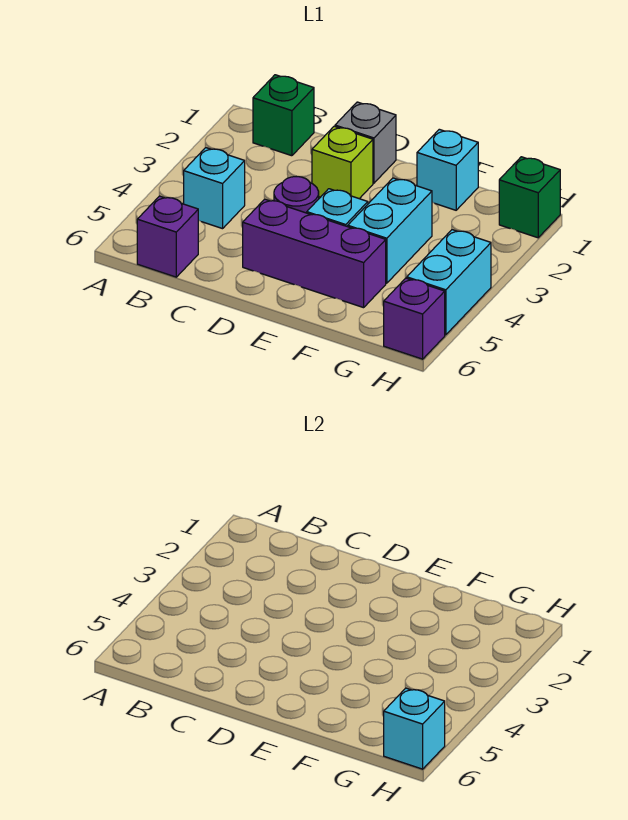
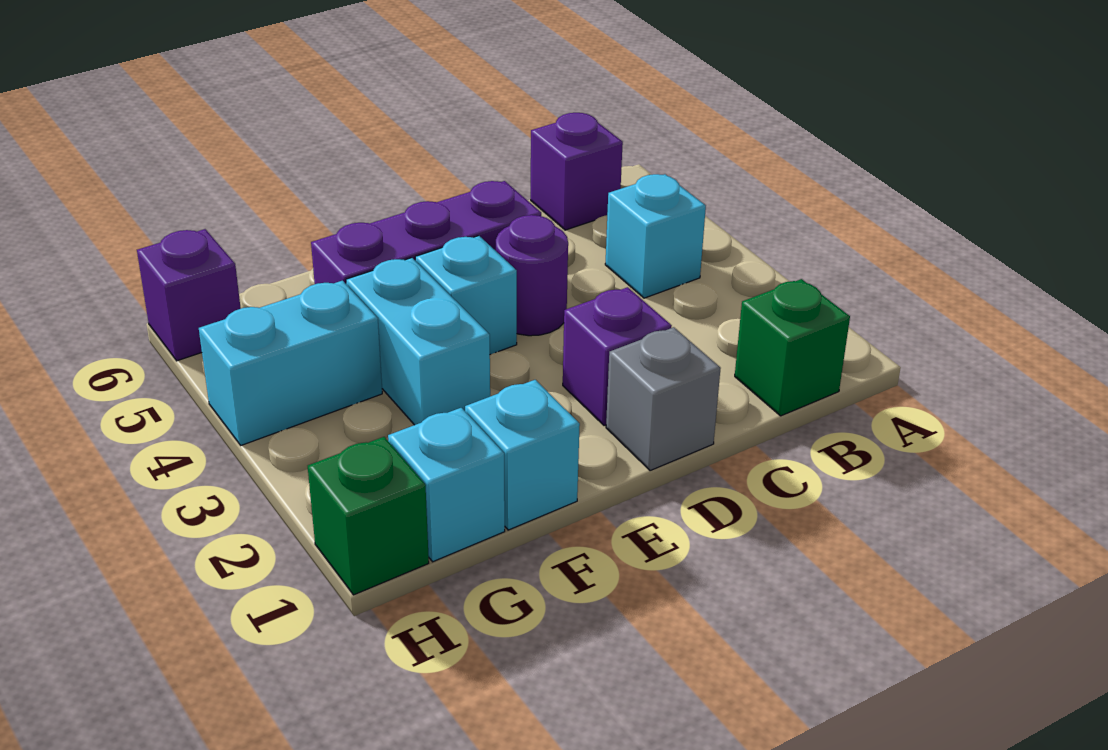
lime brick D2 level 1 -> purple brick D2 level 1
cyan brick H4:H5 level 1 -> cyan brick G4:H4 level 1
cyan brick H6 level 2 -> cyan brick G1 level 1

